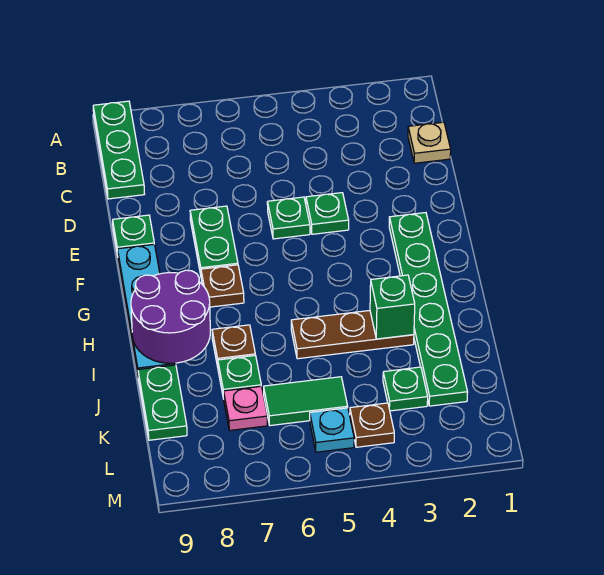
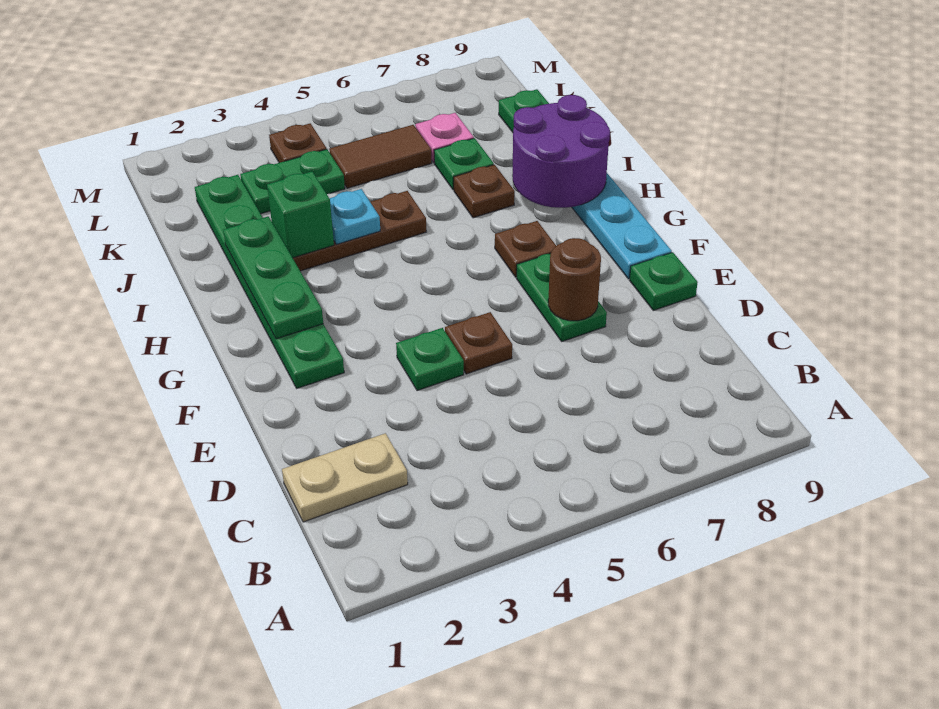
green plate A9:C9 level 1 -> green plate G2:I2 level 2
tan plate C1 level 1 -> tan plate C1:C2 level 1
green plate E5 level 1 -> brown plate E5 level 1
none -> brown round brick E7 level 2
green plate K3 level 1 -> green plate K3:K4 level 1
green tile K5:K6 level 1 -> brown tile K5:K6 level 1
cyan plate L5 level 1 -> cyan plate I4 level 2

